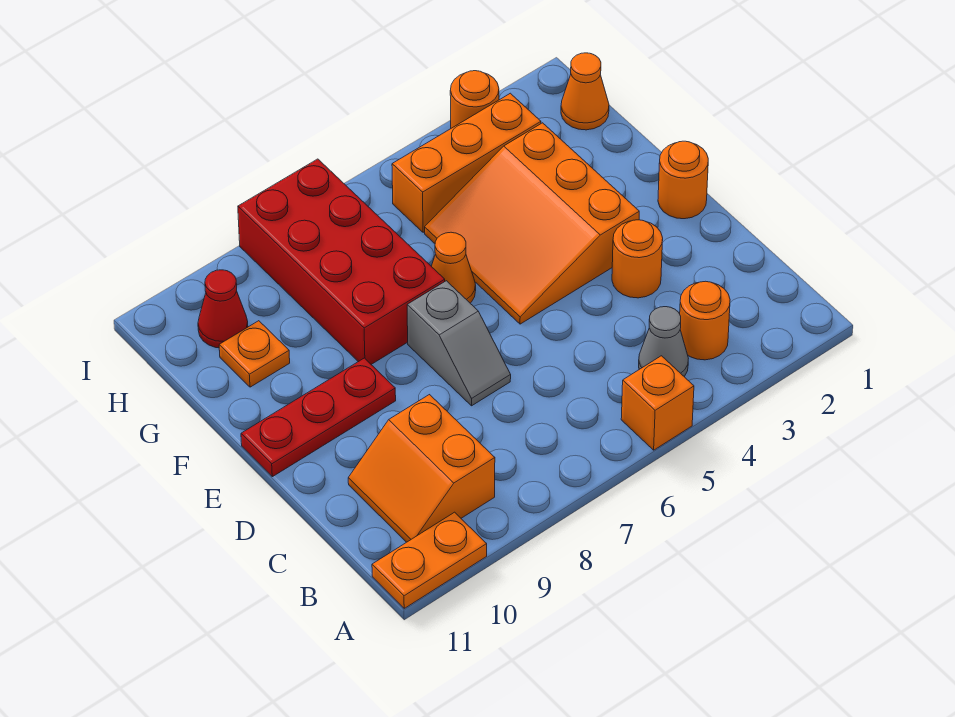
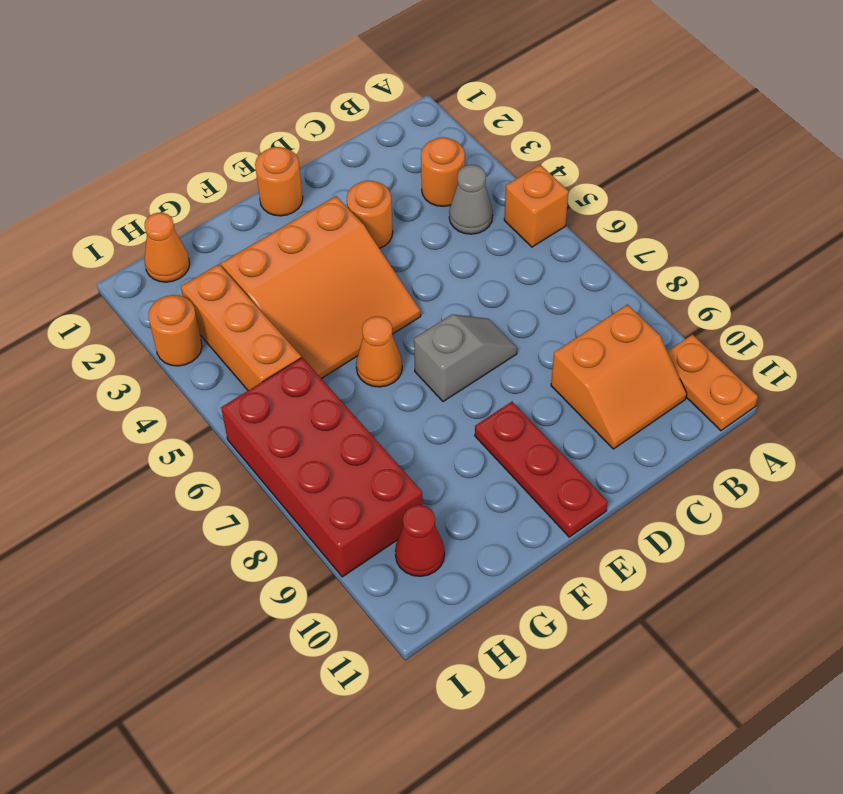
red brick F7:I8 level 1 -> red brick H6:I9 level 1
orange plate G10 level 1 -> none

